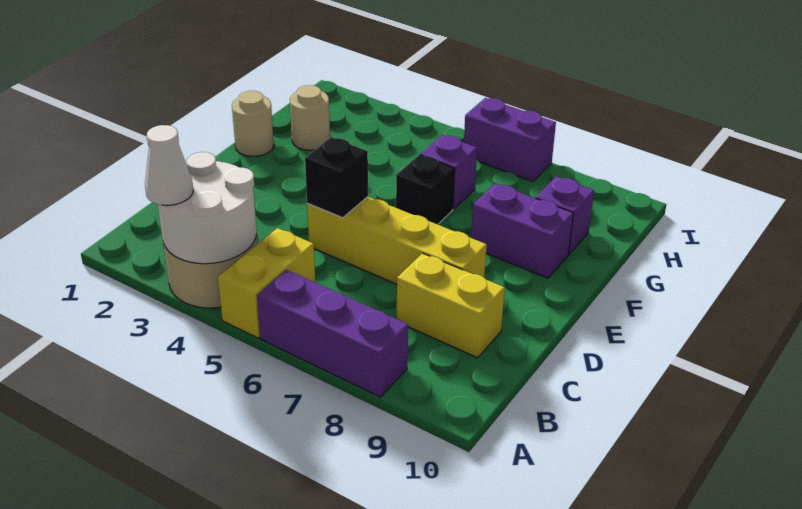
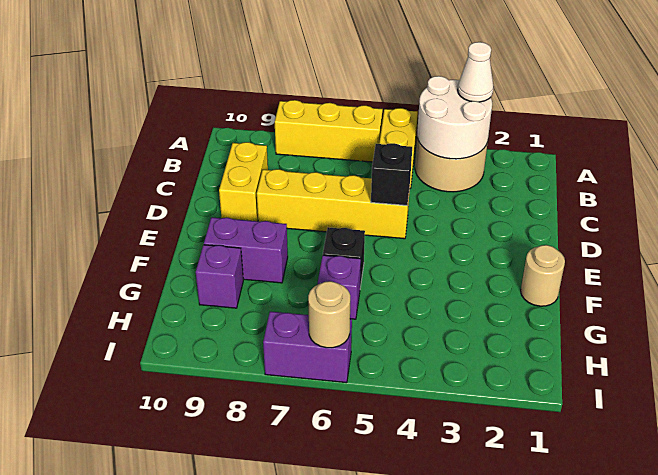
purple brick A6:A8 level 1 -> yellow brick A6:A8 level 1
yellow brick C8:C9 level 1 -> yellow brick C9:D9 level 1
tan round brick G2 level 1 -> tan round brick I6 level 2

